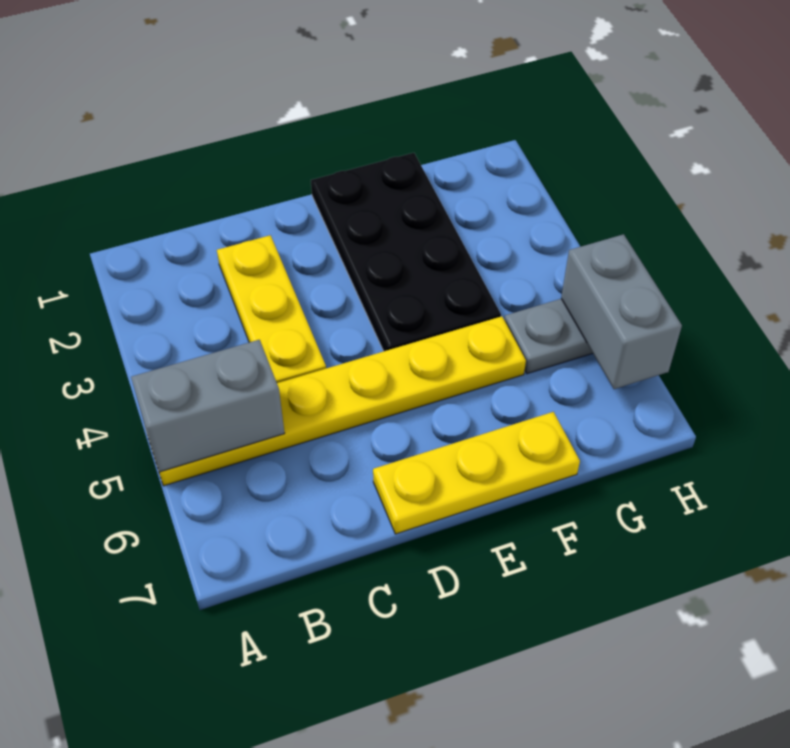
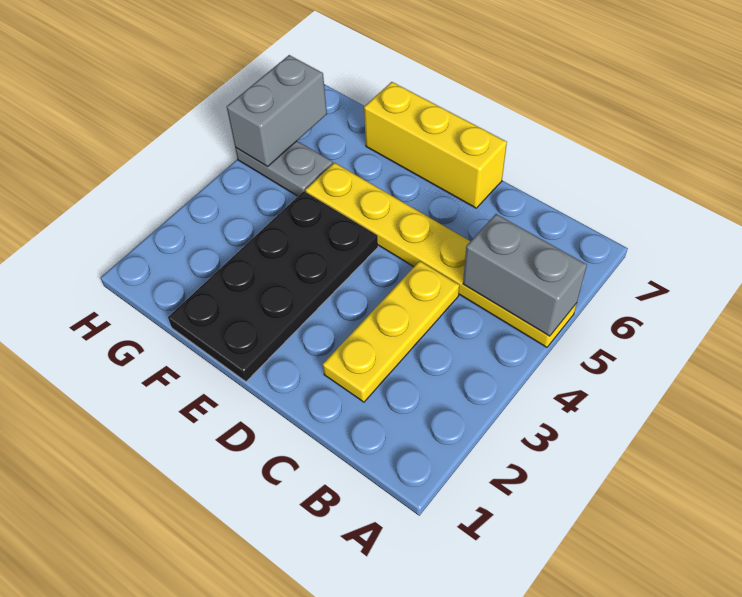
yellow plate D7:F7 level 1 -> yellow brick D7:F7 level 1

